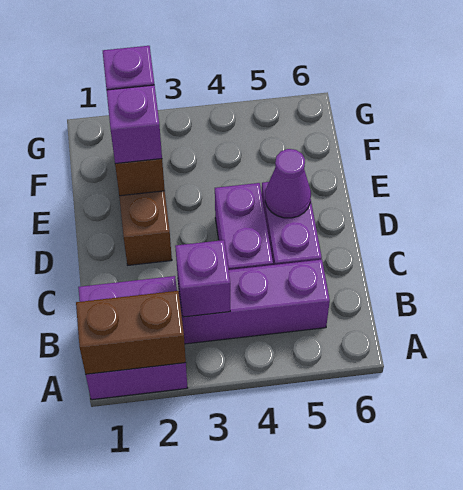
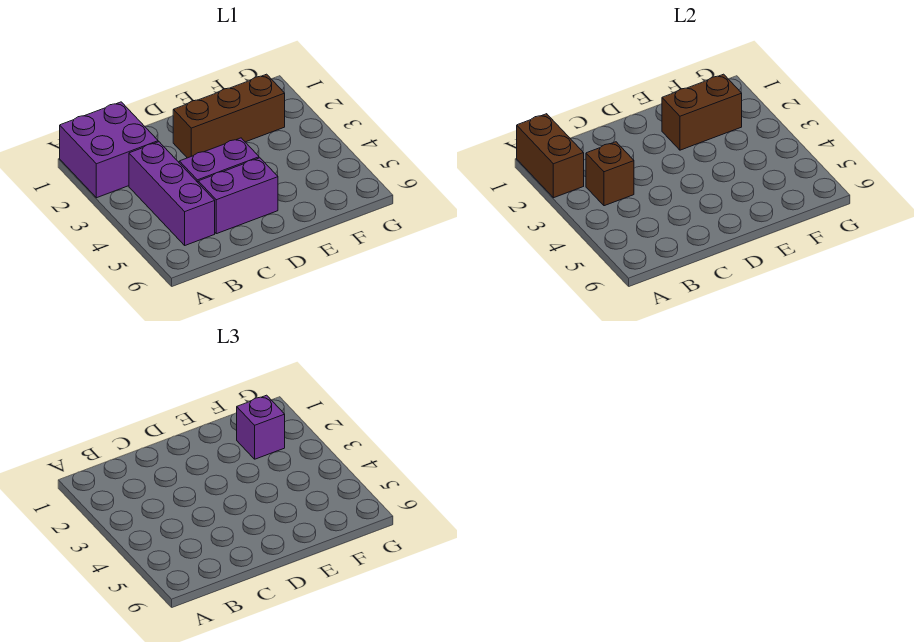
purple brick B3 level 2 -> brown brick B3 level 2
purple cone D5 level 2 -> none
purple brick E2 level 3 -> none

